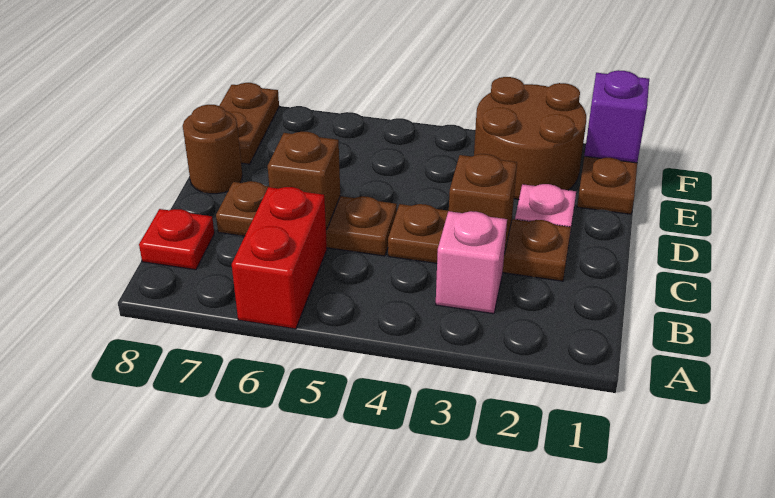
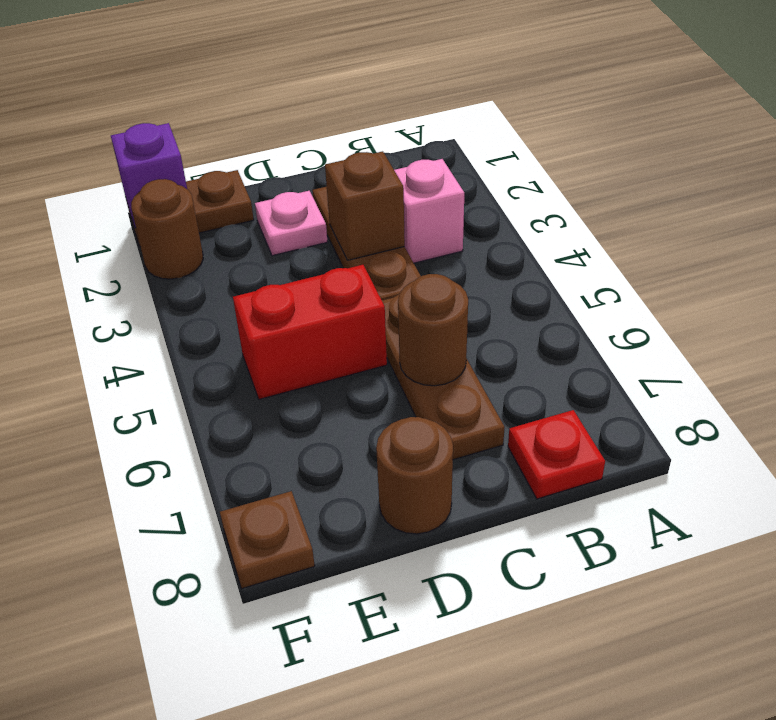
red brick A6:B6 level 1 -> red brick D5:E5 level 1
brown brick C6 level 2 -> brown round brick C6 level 2
brown round brick E2:F3 level 1 -> brown round brick F2 level 1
brown plate E8:F8 level 1 -> brown plate F8 level 1

